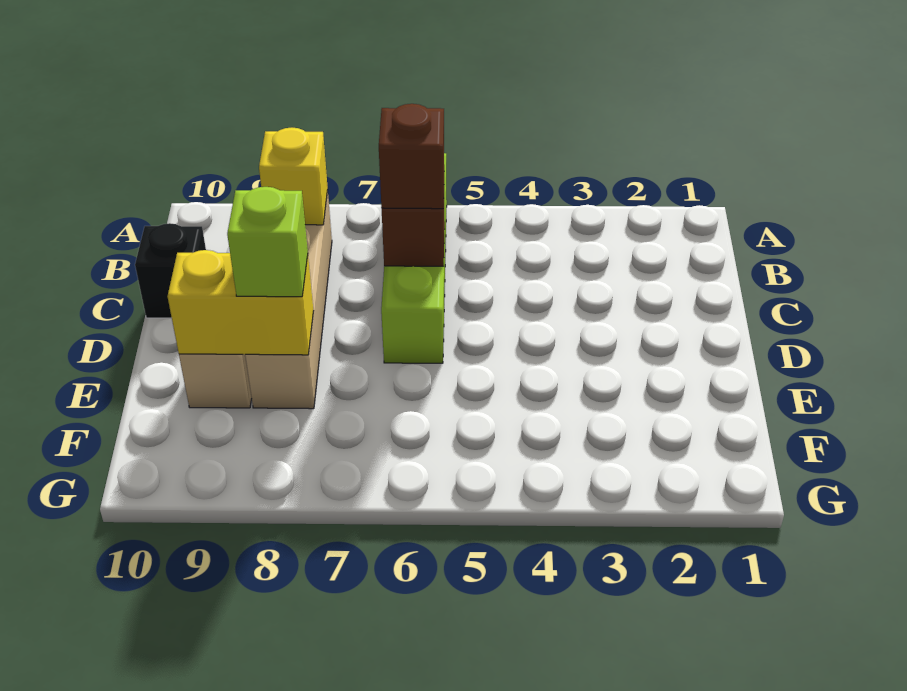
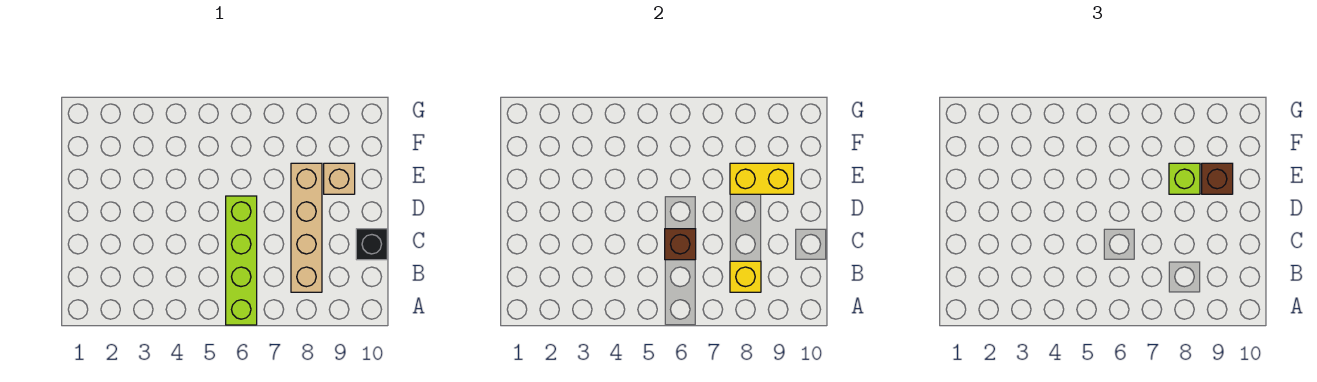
brown brick C6 level 3 -> brown brick E9 level 3

